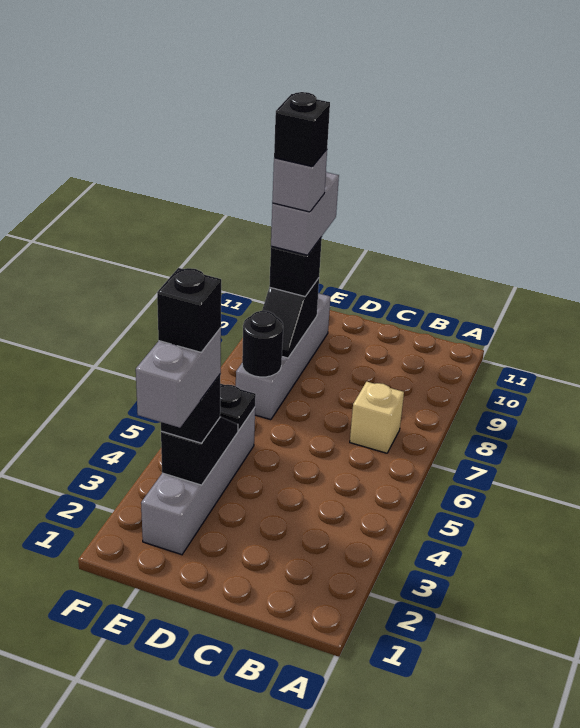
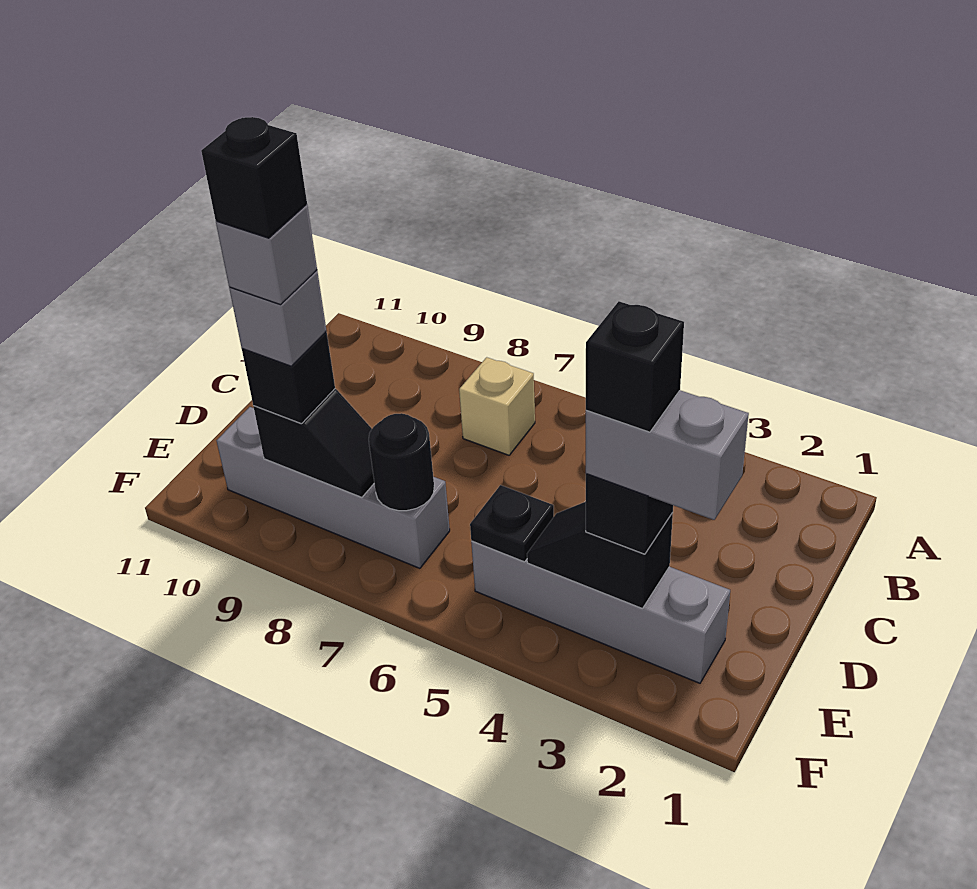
grey brick E9:E10 level 4 -> grey brick E9 level 4

